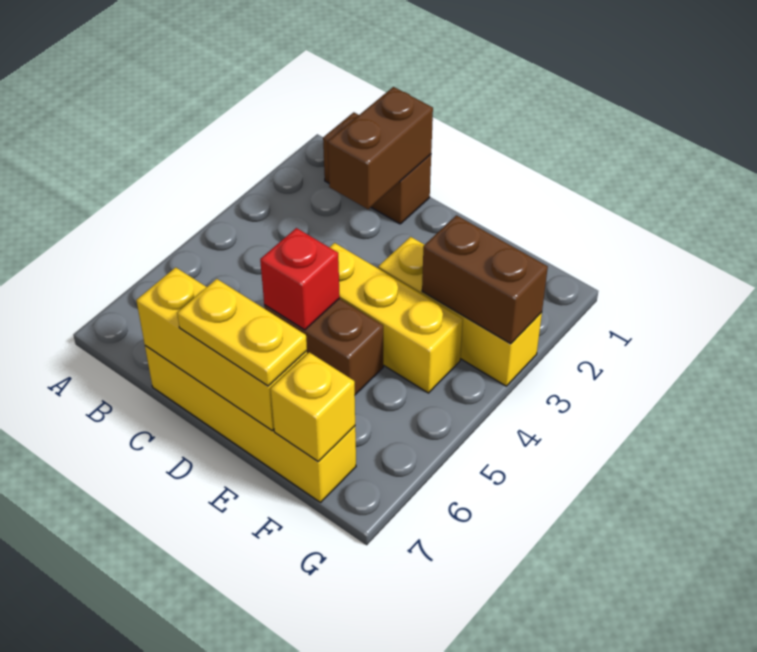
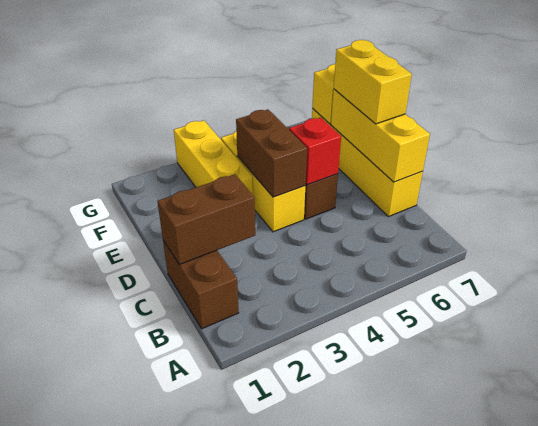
yellow plate D7:E7 level 3 -> yellow brick D7:E7 level 3
brown brick F3:G3 level 2 -> brown brick D4:E4 level 2

